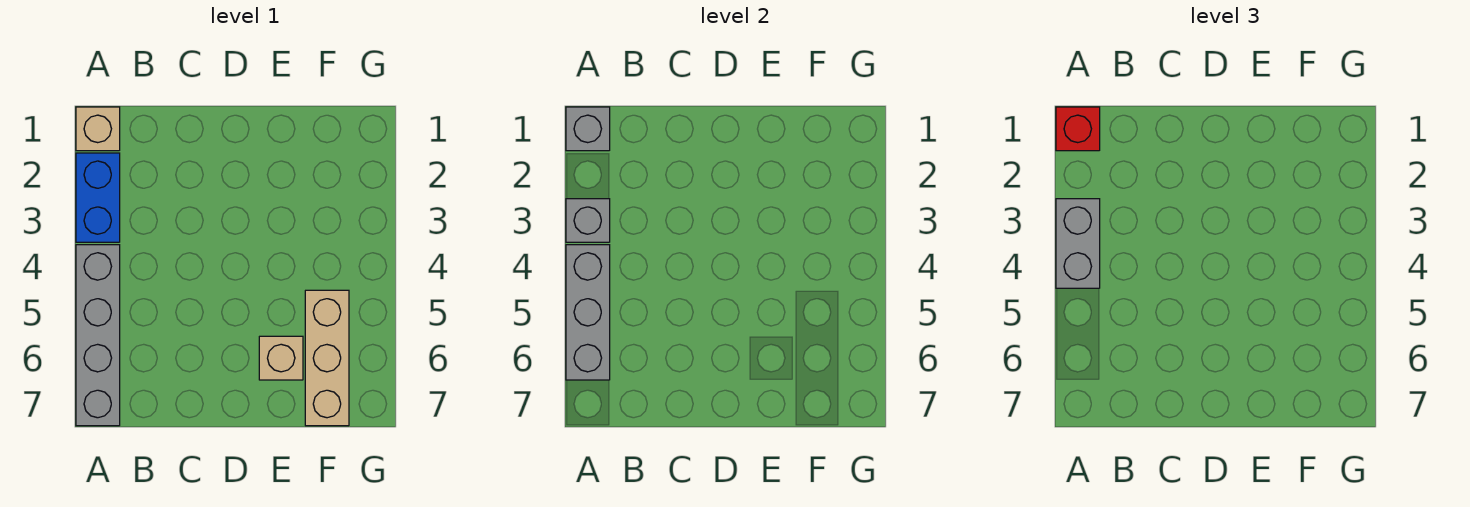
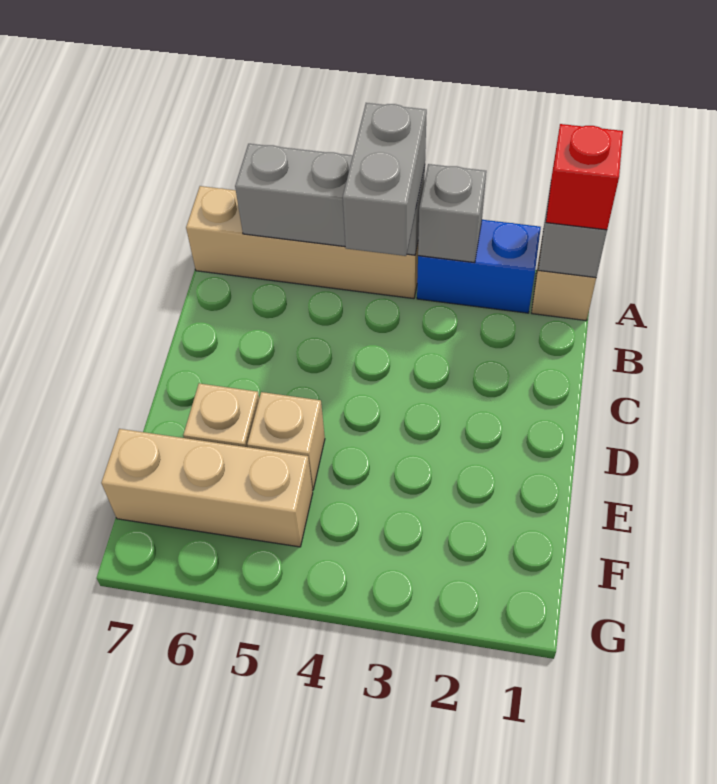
grey brick A3:A4 level 3 -> grey brick A4:B4 level 3
grey brick A4:A7 level 1 -> tan brick A4:A7 level 1
none -> tan brick E5 level 1

